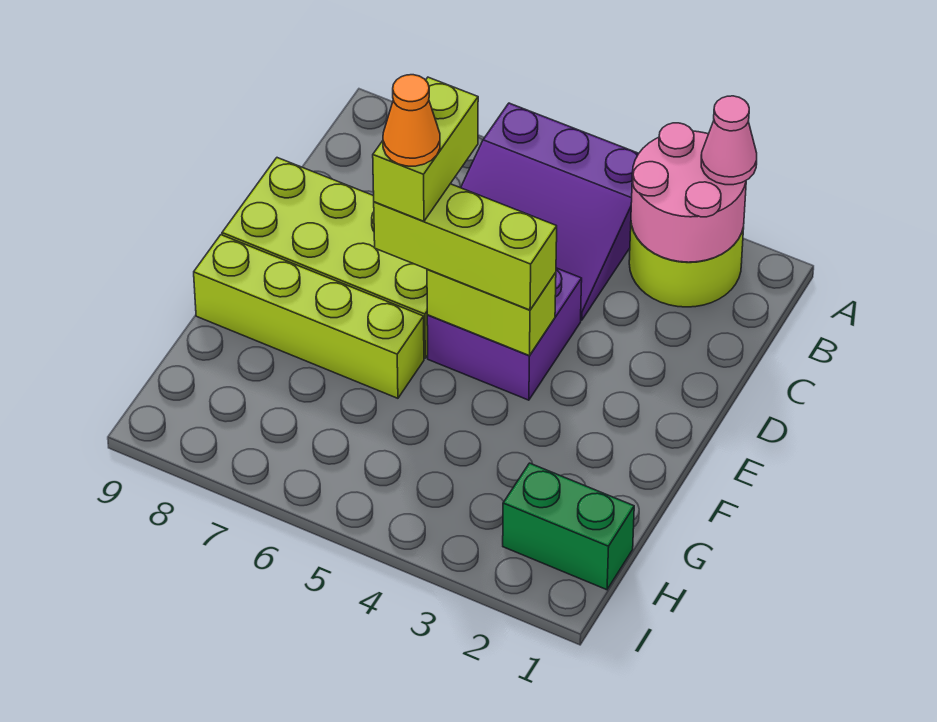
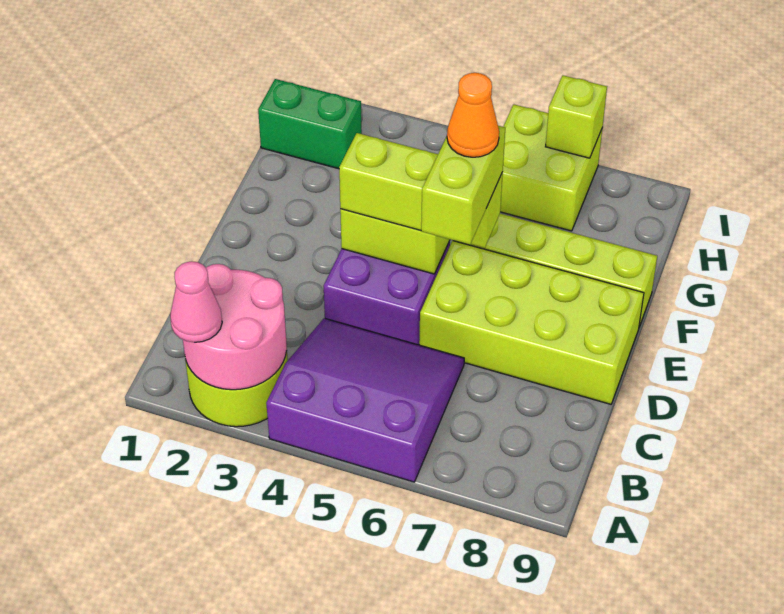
none -> lime brick H6:I7 level 1
none -> lime brick I7 level 2

